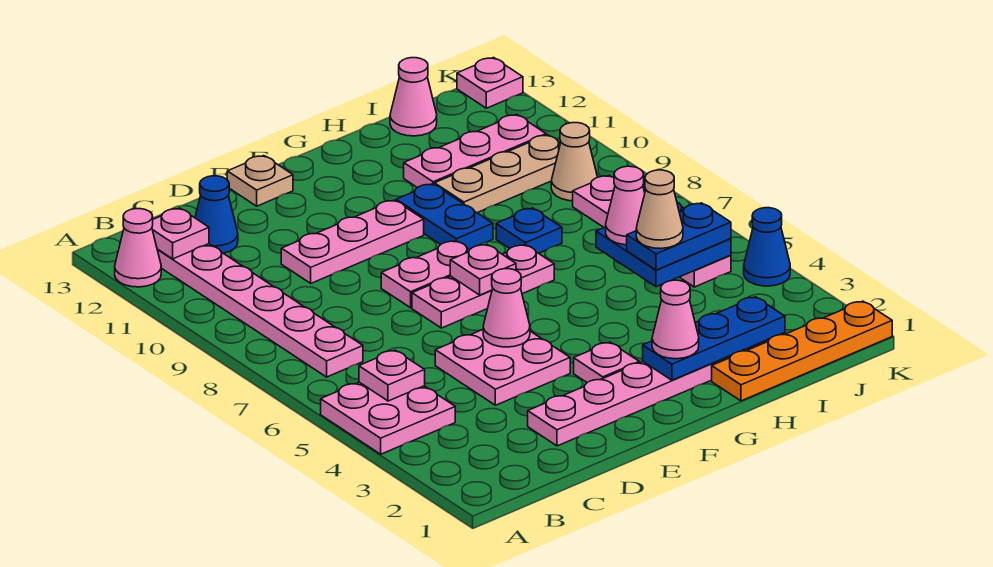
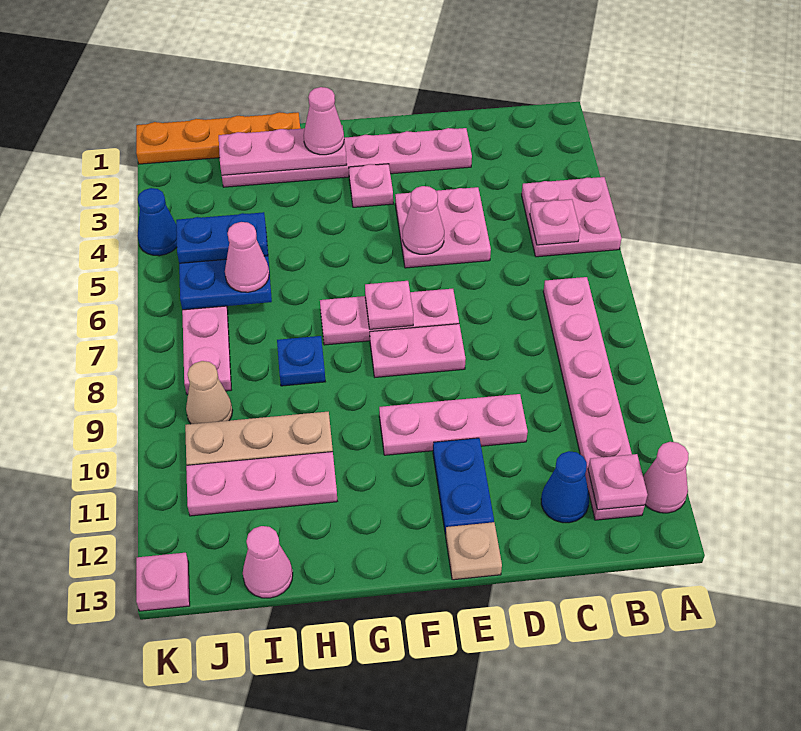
blue plate G2:I2 level 2 -> pink plate G2:I2 level 2
blue plate G9:G10 level 1 -> blue plate E11:E12 level 1
tan cone I5 level 4 -> none

